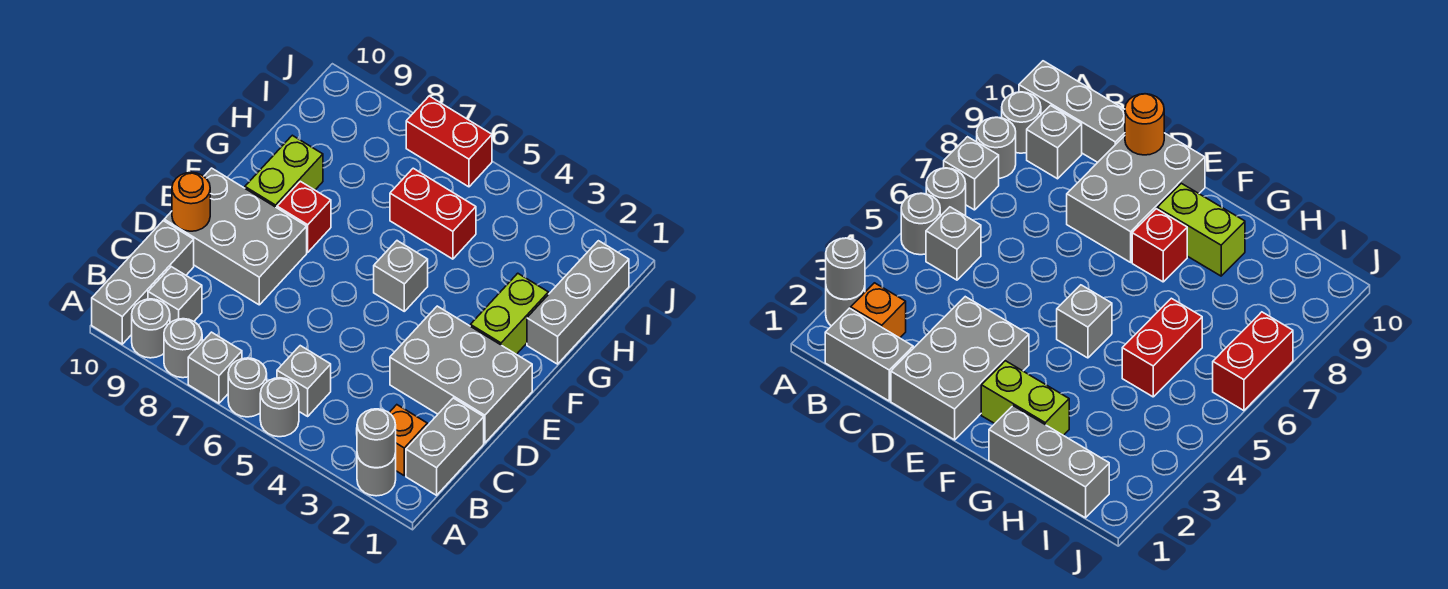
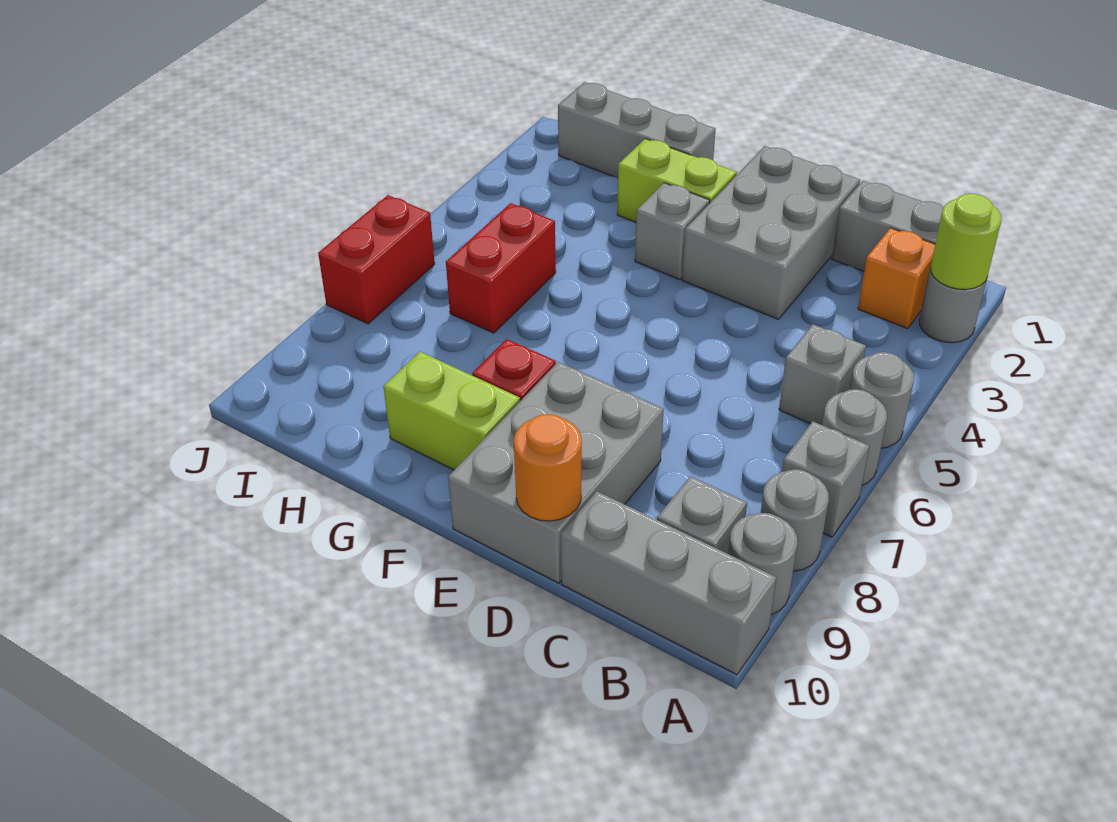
grey round brick A2 level 2 -> lime round brick A2 level 2
grey brick F5 level 1 -> grey brick F3 level 1

